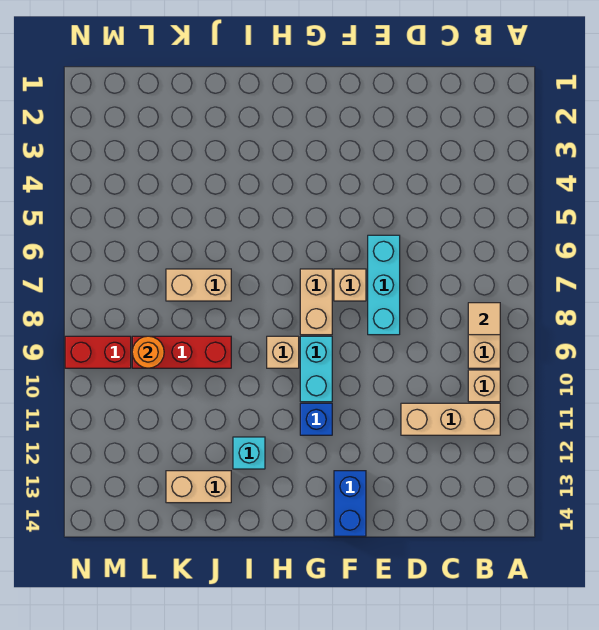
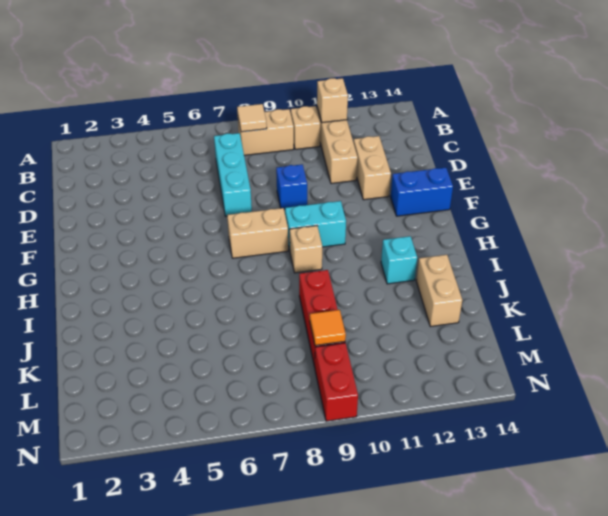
cyan brick E6:E8 level 1 -> cyan brick C7:E7 level 1
tan brick F7 level 1 -> tan brick B11 level 2
blue brick G11 level 1 -> blue brick E9 level 1
tan brick J7:K7 level 1 -> tan brick D12:E12 level 1
orange round brick L9 level 2 -> orange tile L9 level 2

